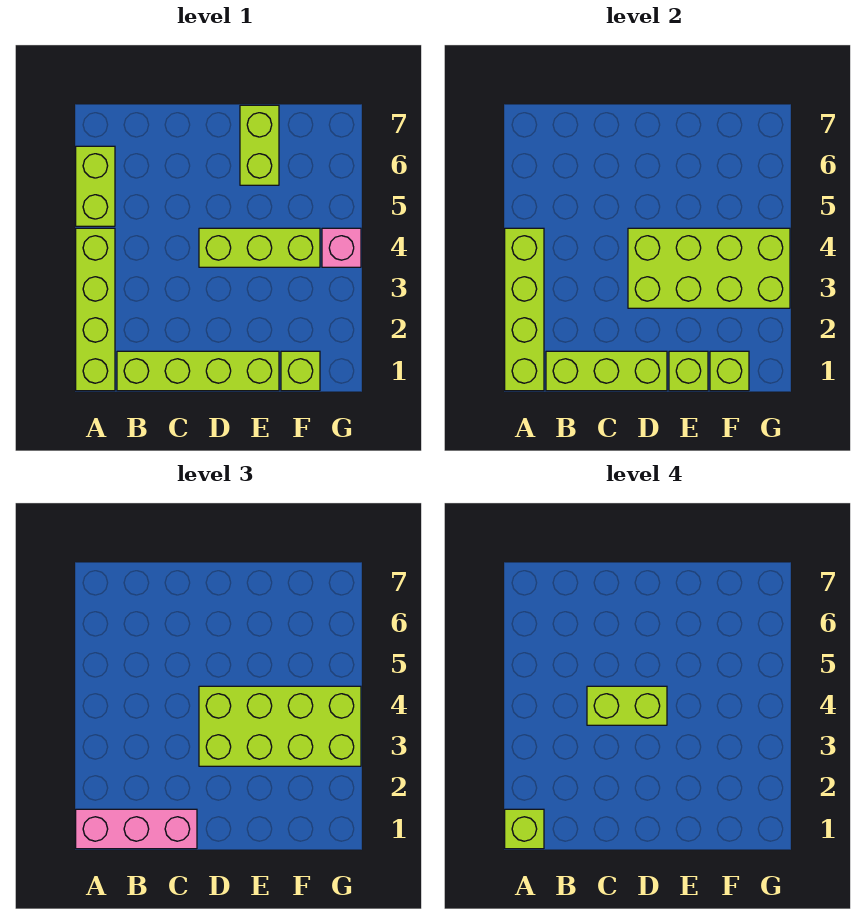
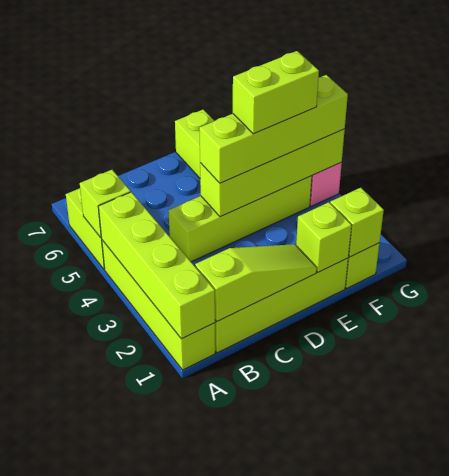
pink brick A1:C1 level 3 -> none
lime brick A1 level 4 -> lime brick A5 level 2
lime brick B1:D1 level 2 -> lime slope B1:D1 level 2 top B
lime brick C4:D4 level 4 -> lime brick E4:F4 level 4
lime brick D3:G4 level 2 -> lime brick D4:G4 level 2
lime brick D3:G4 level 3 -> lime brick D4:G4 level 3
lime brick D4:F4 level 1 -> lime brick C4:F4 level 1

